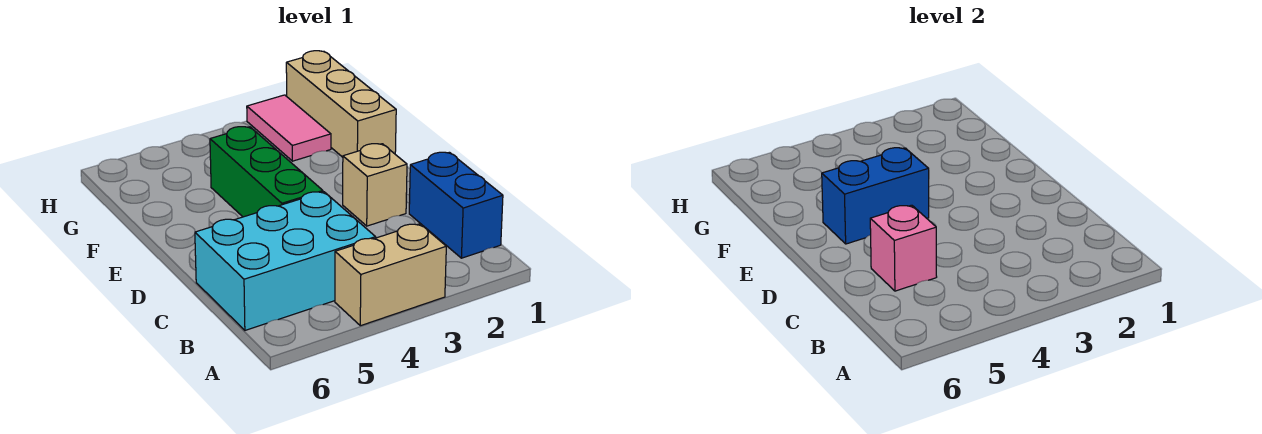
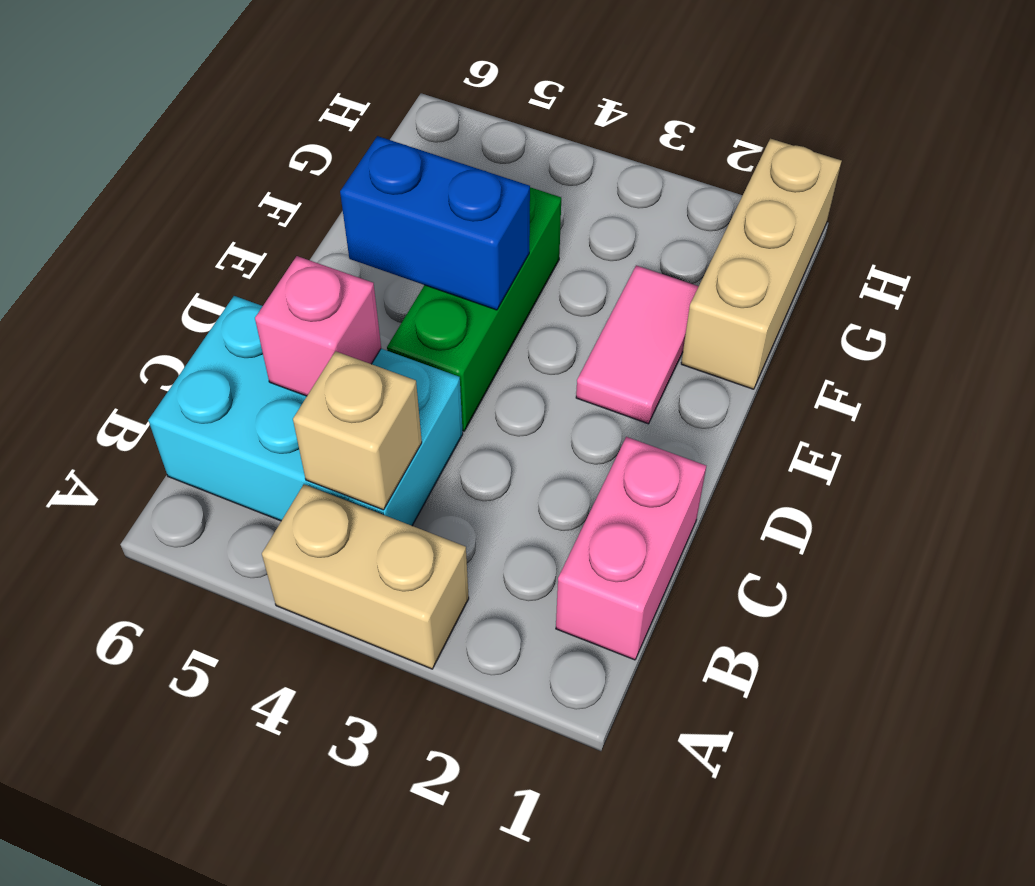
blue brick B1:C1 level 1 -> pink brick B1:C1 level 1
tan brick D2 level 1 -> tan brick B4 level 2
pink tile G2:H2 level 1 -> pink tile E2:F2 level 1

